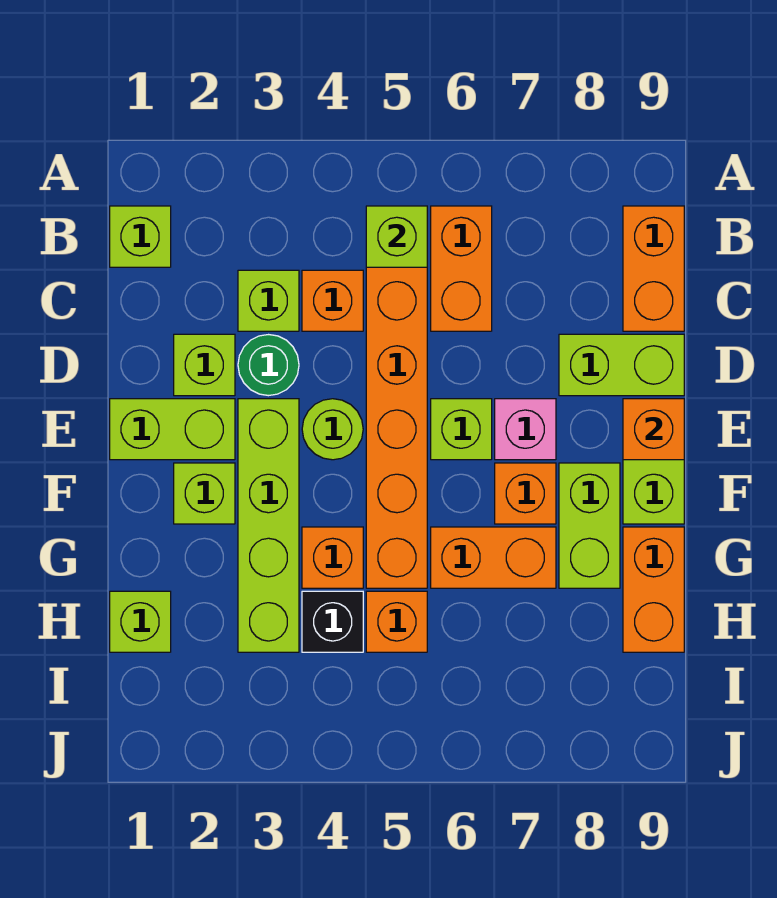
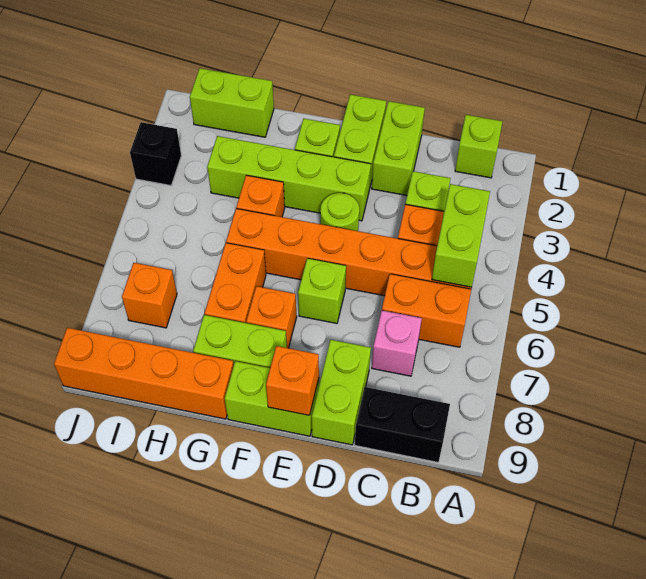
lime brick B5 level 2 -> lime brick B4:B5 level 2
orange brick B9:C9 level 1 -> black brick B9:C9 level 1
lime brick D2 level 1 -> lime brick D1:D2 level 1
green round brick D3 level 1 -> none
pink brick E7 level 1 -> pink brick C7 level 1
orange brick G9:H9 level 1 -> orange brick G9:J9 level 1
lime brick H1 level 1 -> lime brick H1:I1 level 1
black brick H4 level 1 -> black brick J3 level 1
orange brick H5 level 1 -> orange brick I7 level 1

